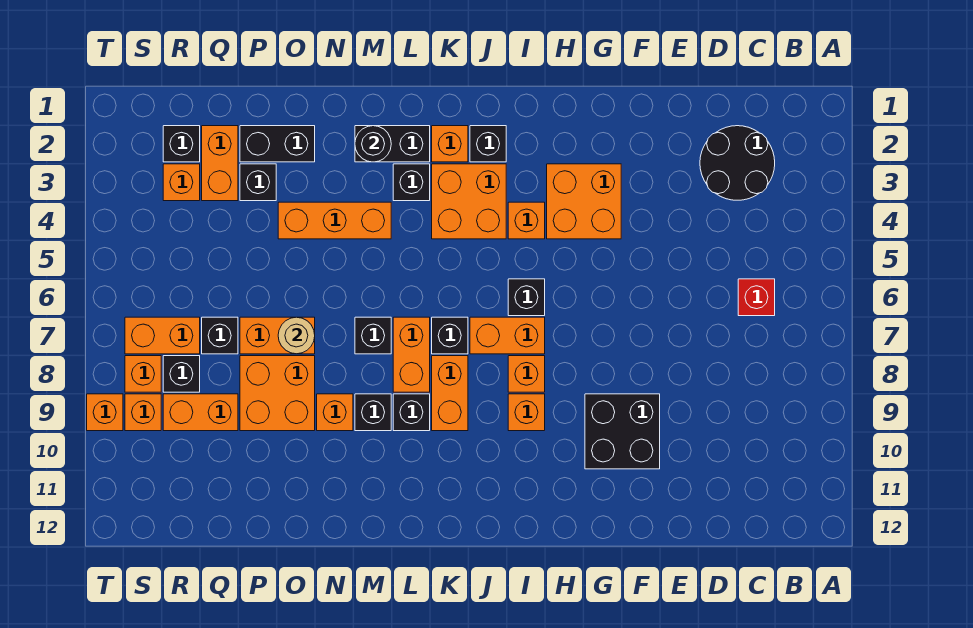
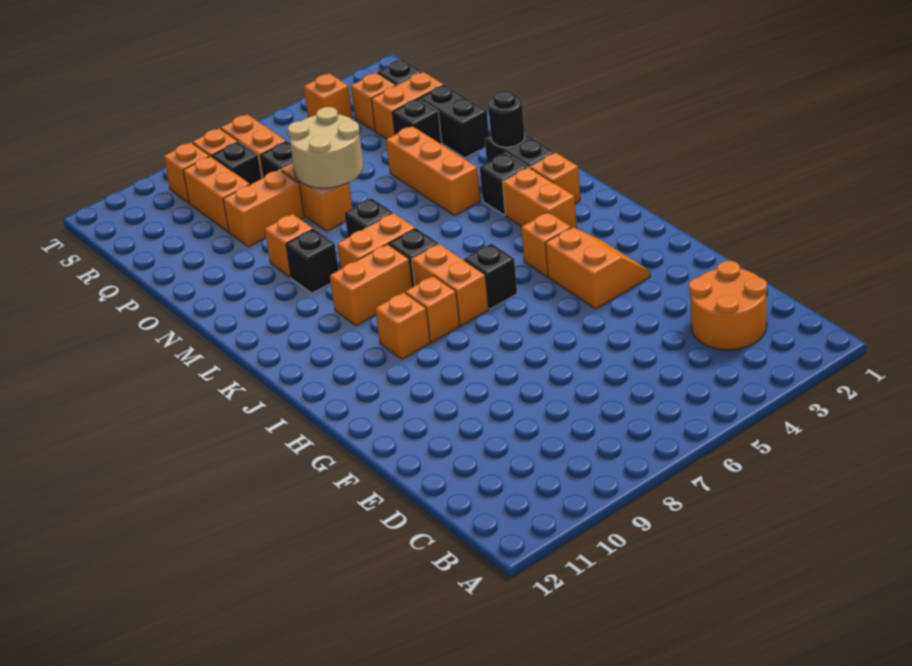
black round brick C2:D3 level 1 -> orange round brick C2:D3 level 1
red brick C6 level 1 -> none
black brick F9:G10 level 1 -> none
orange brick G3:H4 level 1 -> orange slope G3:H4 level 1 top 4
black brick J2 level 1 -> none
orange brick J3:K4 level 1 -> orange brick J3:K3 level 1
black brick L9 level 1 -> none
tan round brick O7 level 2 -> tan round brick O6:P7 level 2
orange brick O8:P9 level 1 -> orange brick P8:P9 level 1
orange brick T9 level 1 -> orange brick S4 level 1

